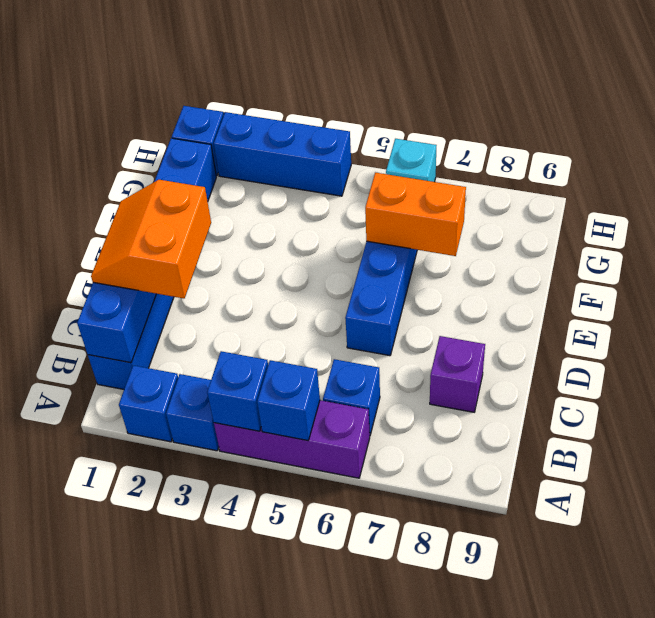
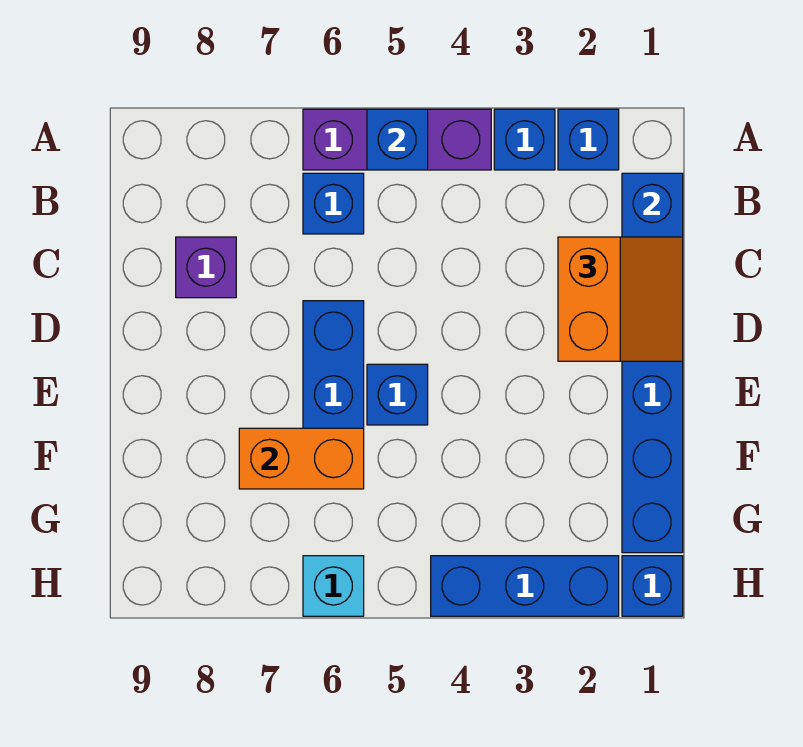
blue brick A4 level 2 -> blue brick E5 level 1

